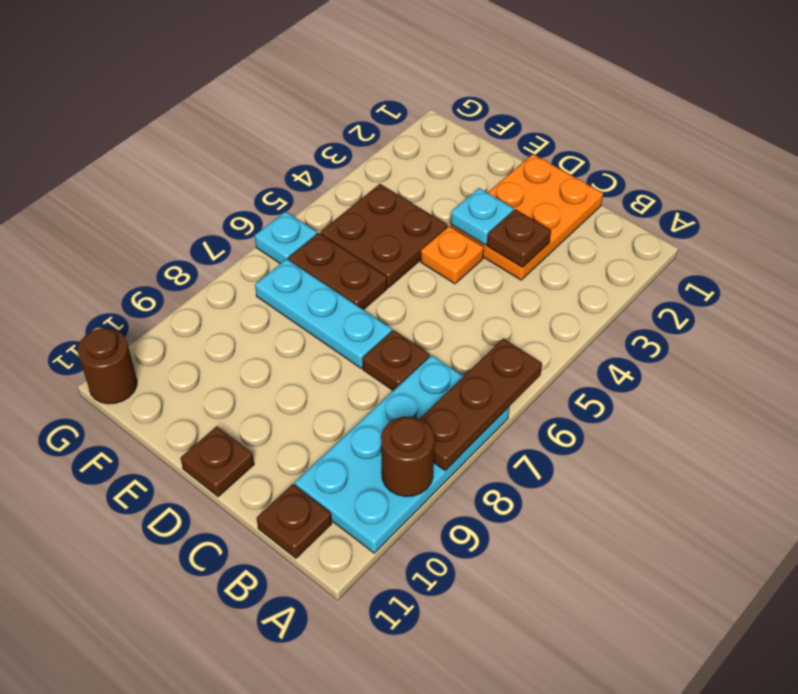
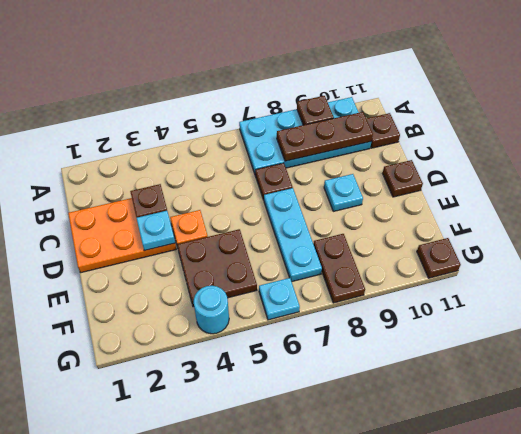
brown plate A6:A8 level 2 -> brown plate B8:B10 level 2
brown round brick A9 level 2 -> brown plate A9 level 2
none -> cyan plate D9 level 1
brown plate E6:F6 level 1 -> brown plate F8:G8 level 1
none -> cyan round brick G4 level 1
brown round brick G11 level 1 -> brown plate G11 level 1

